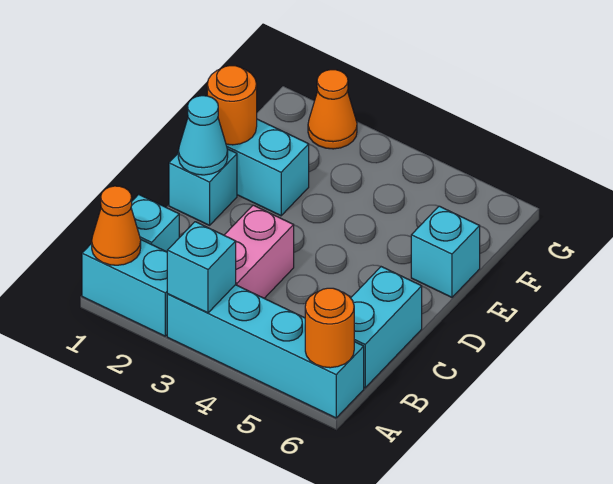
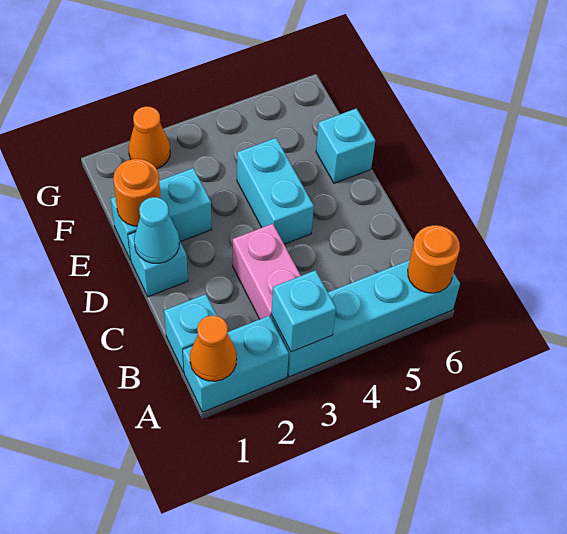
cyan brick B6:C6 level 1 -> cyan brick D4:E4 level 1

